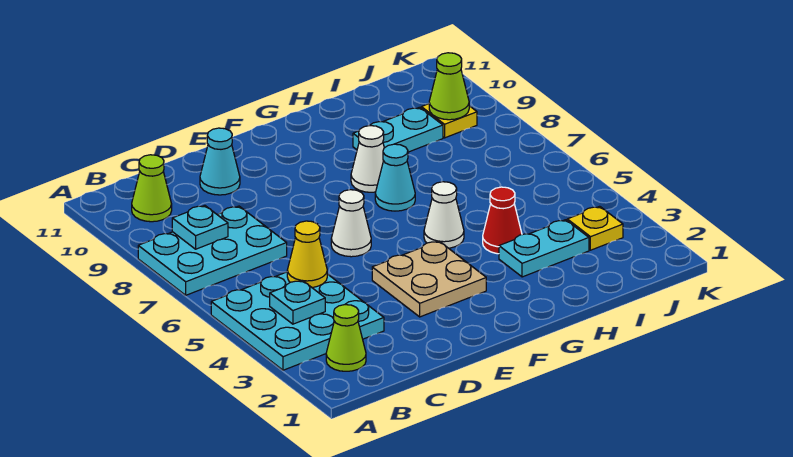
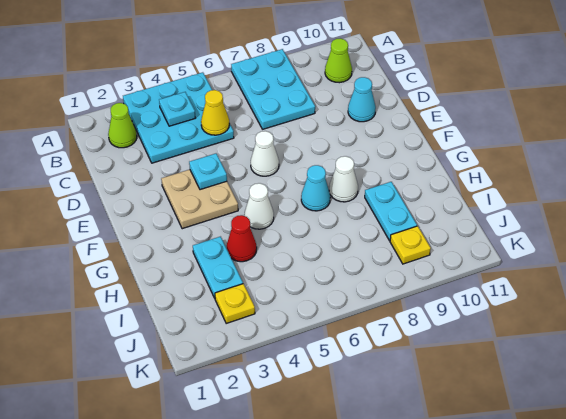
cyan plate B8 level 2 -> cyan plate E4 level 2
lime cone J9 level 2 -> none

